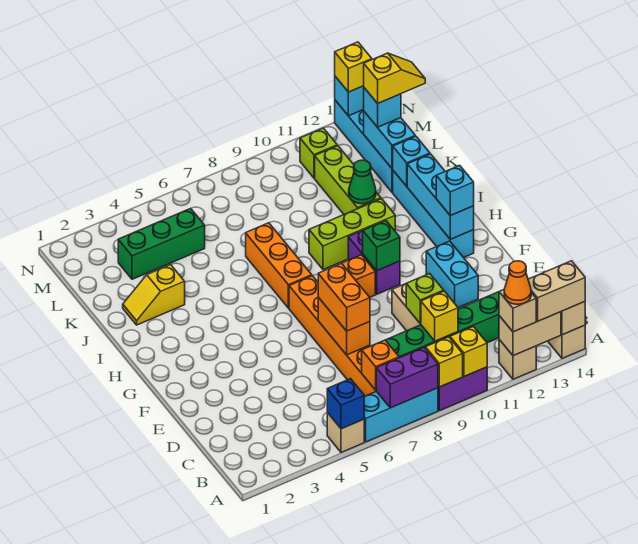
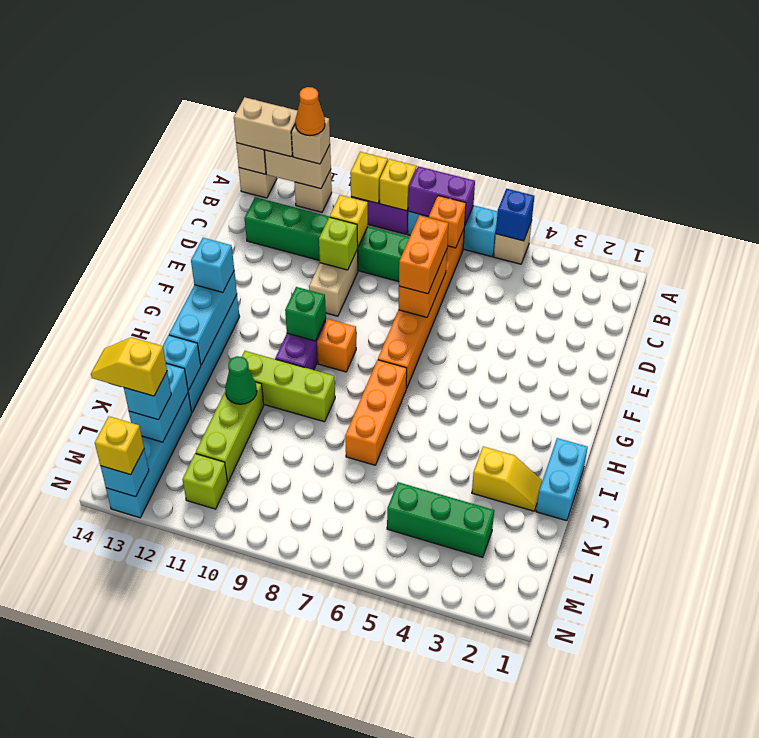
cyan brick E12:F12 level 1 -> cyan brick I1:J1 level 1

